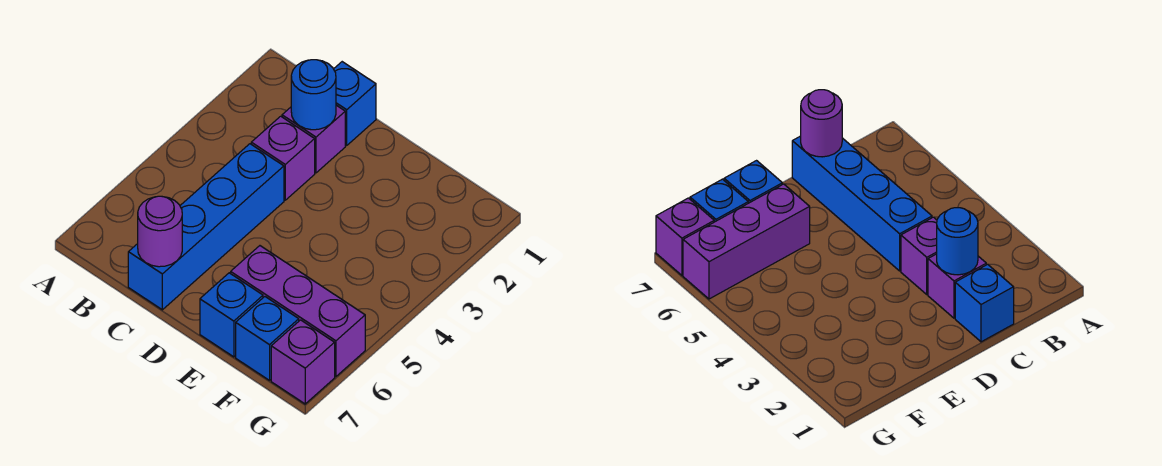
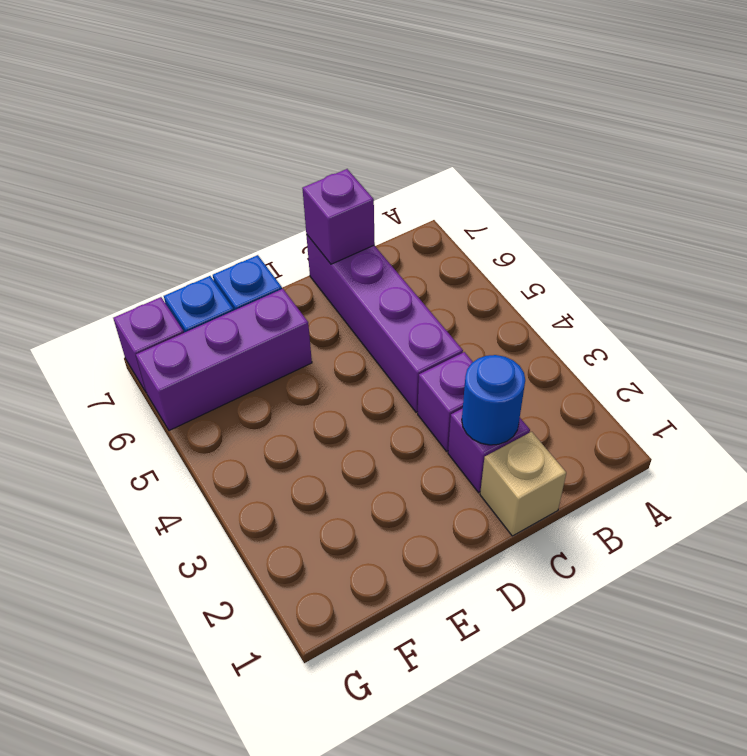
blue brick C1 level 1 -> tan brick C1 level 1
blue brick C4:C7 level 1 -> purple brick C4:C7 level 1
purple round brick C7 level 2 -> purple brick C7 level 2

